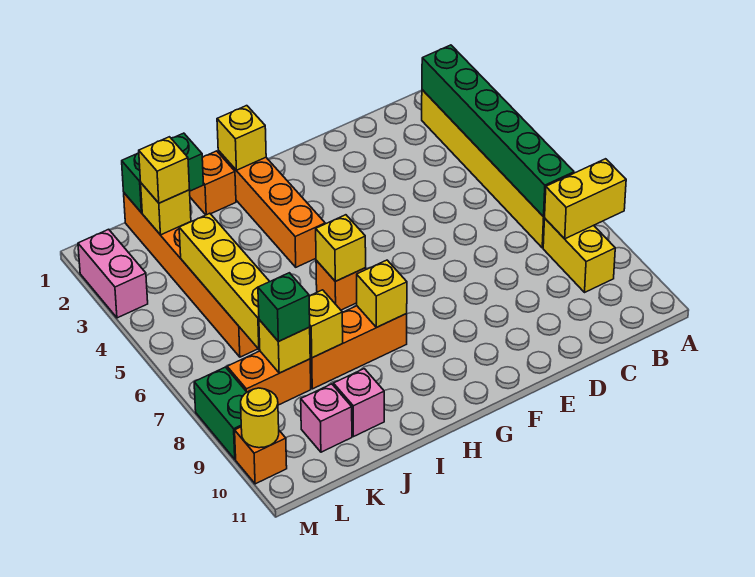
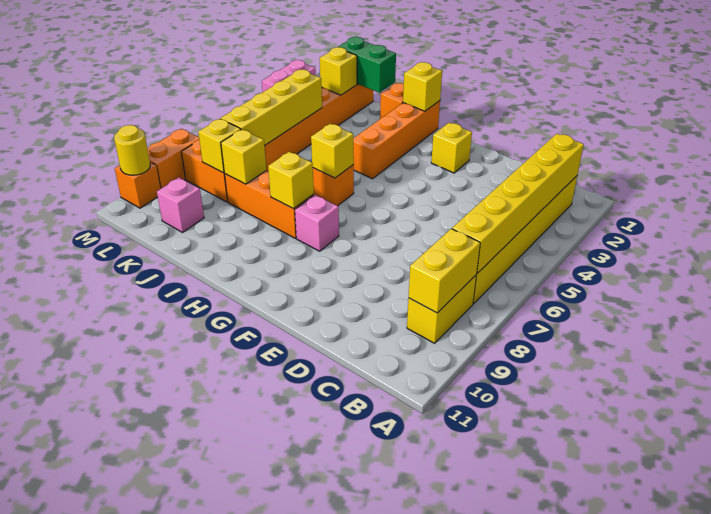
yellow brick A8:B8 level 2 -> yellow brick B8:B9 level 2
green brick B2:B7 level 2 -> yellow brick B2:B7 level 2
pink brick J10 level 1 -> pink brick G8 level 1
yellow brick K2 level 3 -> yellow brick F2 level 1
green brick K8 level 3 -> none
green brick M8:M9 level 1 -> orange brick M8:M9 level 1

